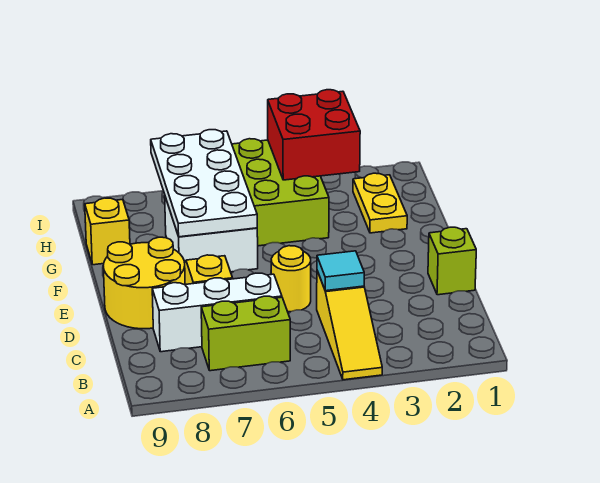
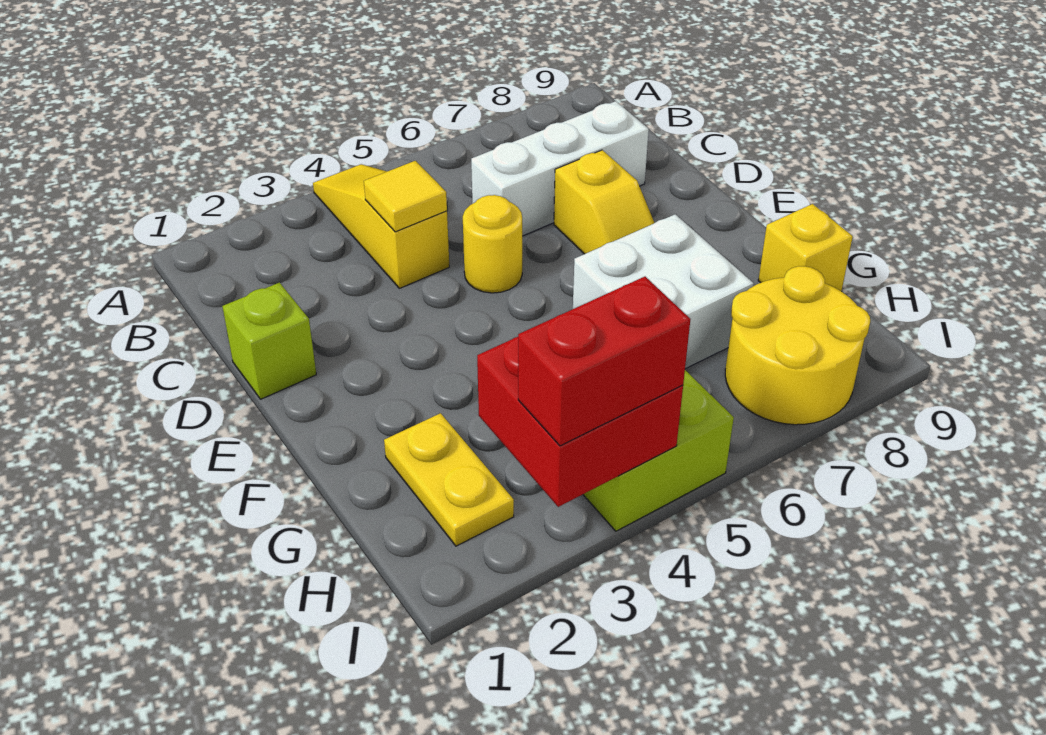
lime brick B6:B7 level 1 -> none
cyan tile C4 level 2 -> yellow tile C4 level 2
yellow round brick D8:E9 level 1 -> yellow round brick H7:I8 level 1
white plate F6:I7 level 2 -> none
none -> red brick I3:I4 level 3

